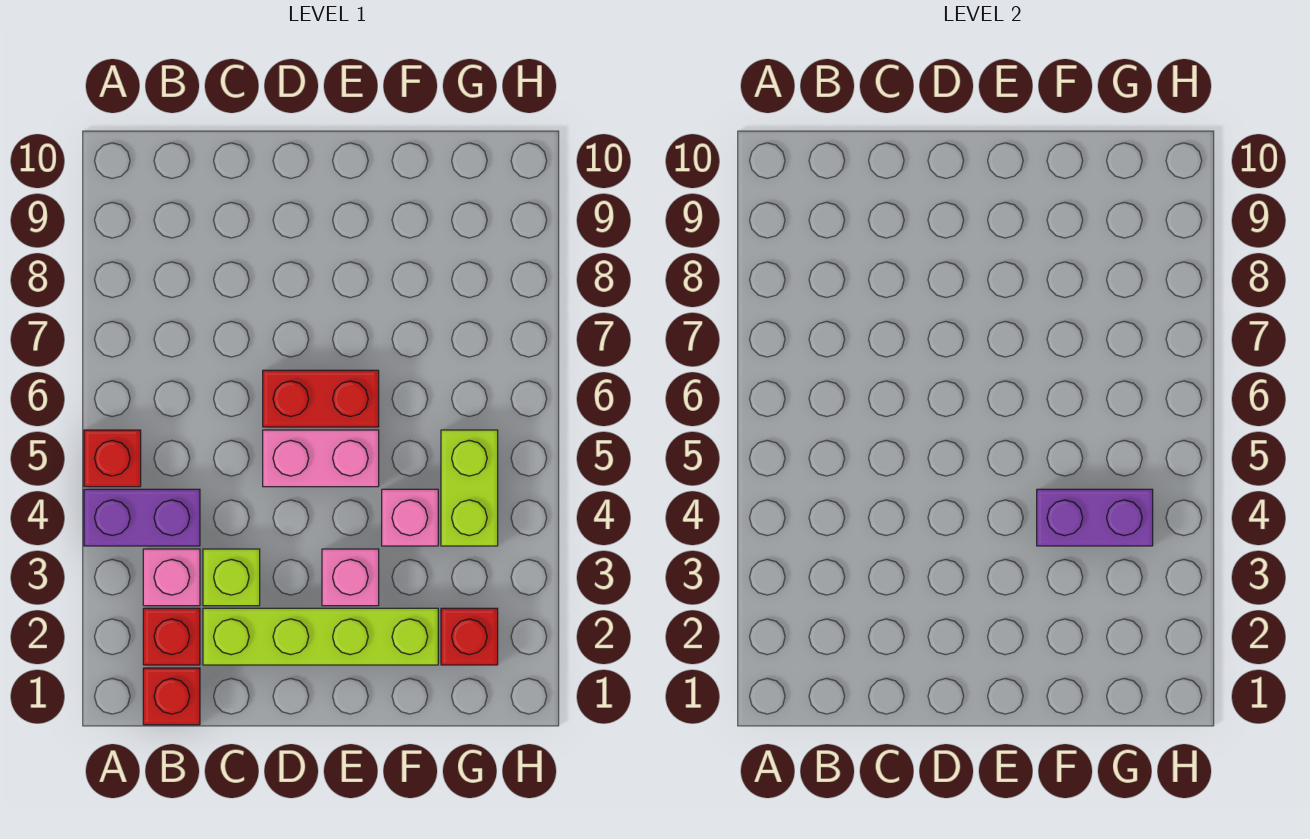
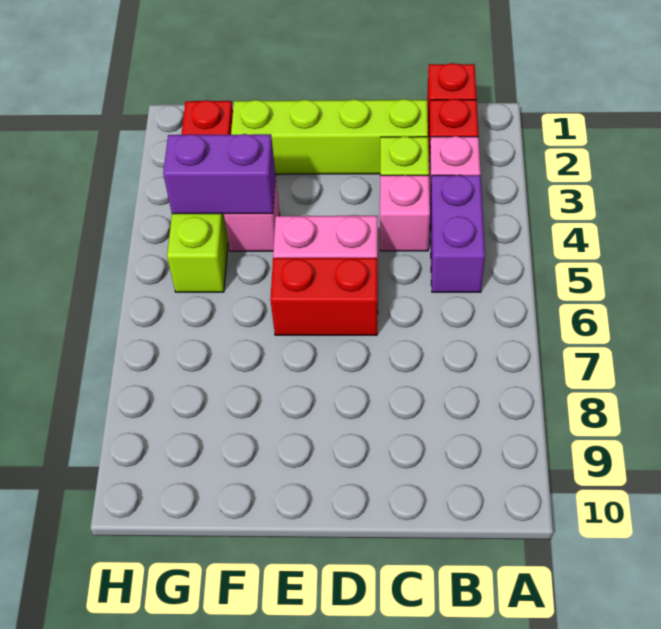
purple brick A4:B4 level 1 -> purple brick B4:B5 level 1
red brick A5 level 1 -> none
pink brick E3 level 1 -> pink brick C4 level 1

